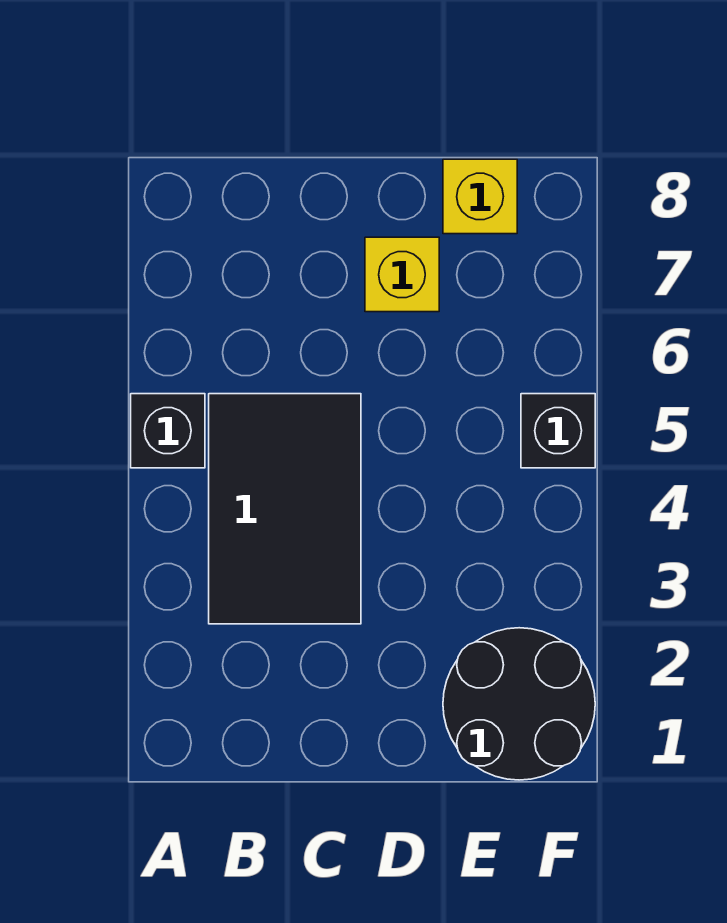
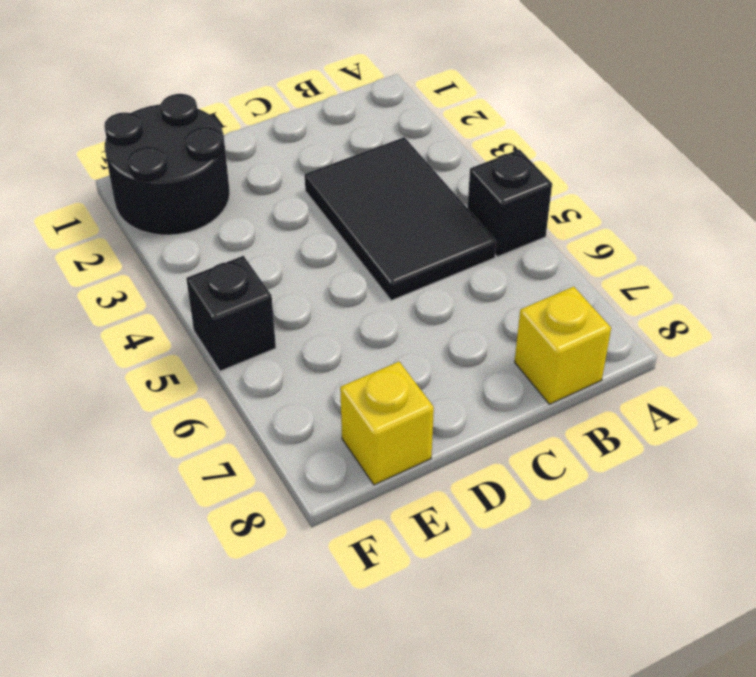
yellow brick D7 level 1 -> yellow brick B8 level 1

